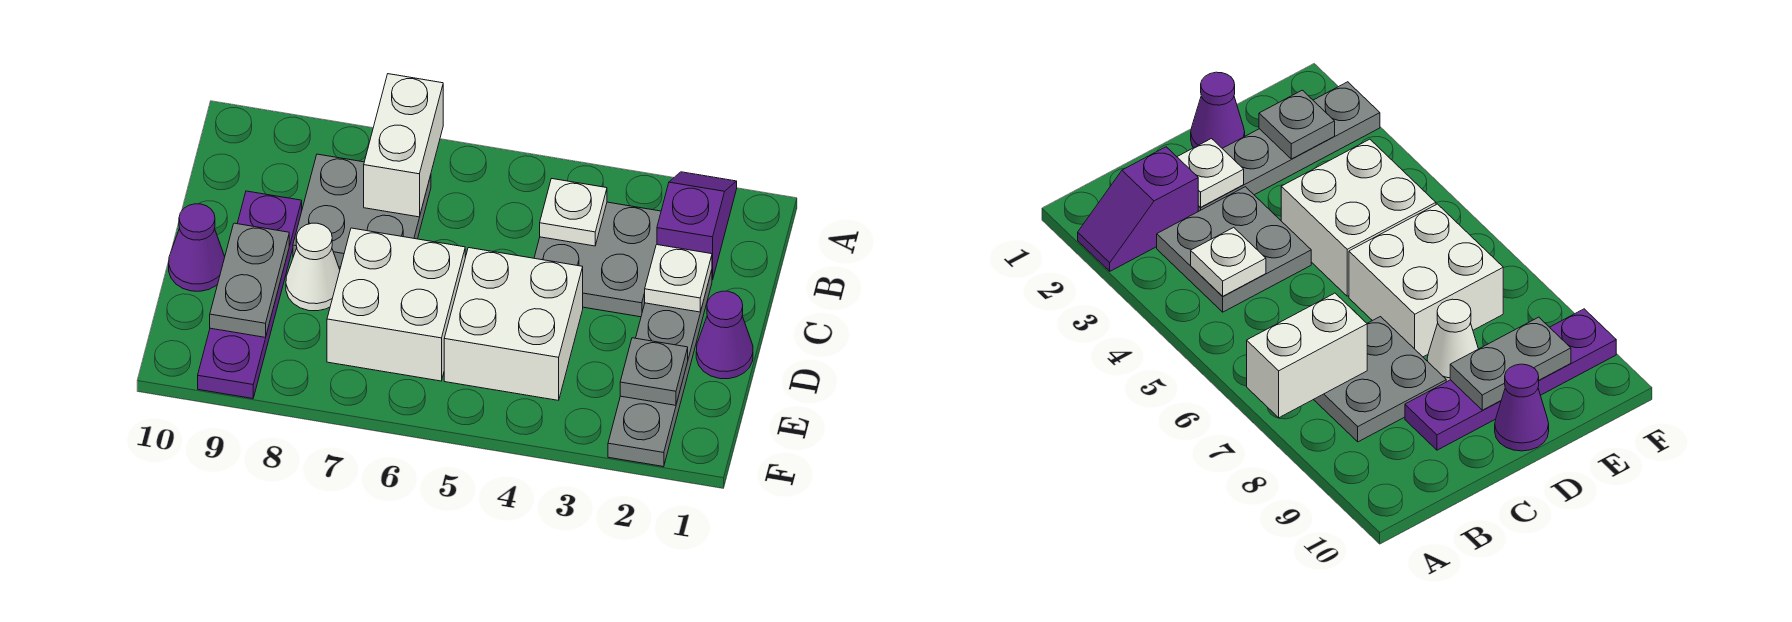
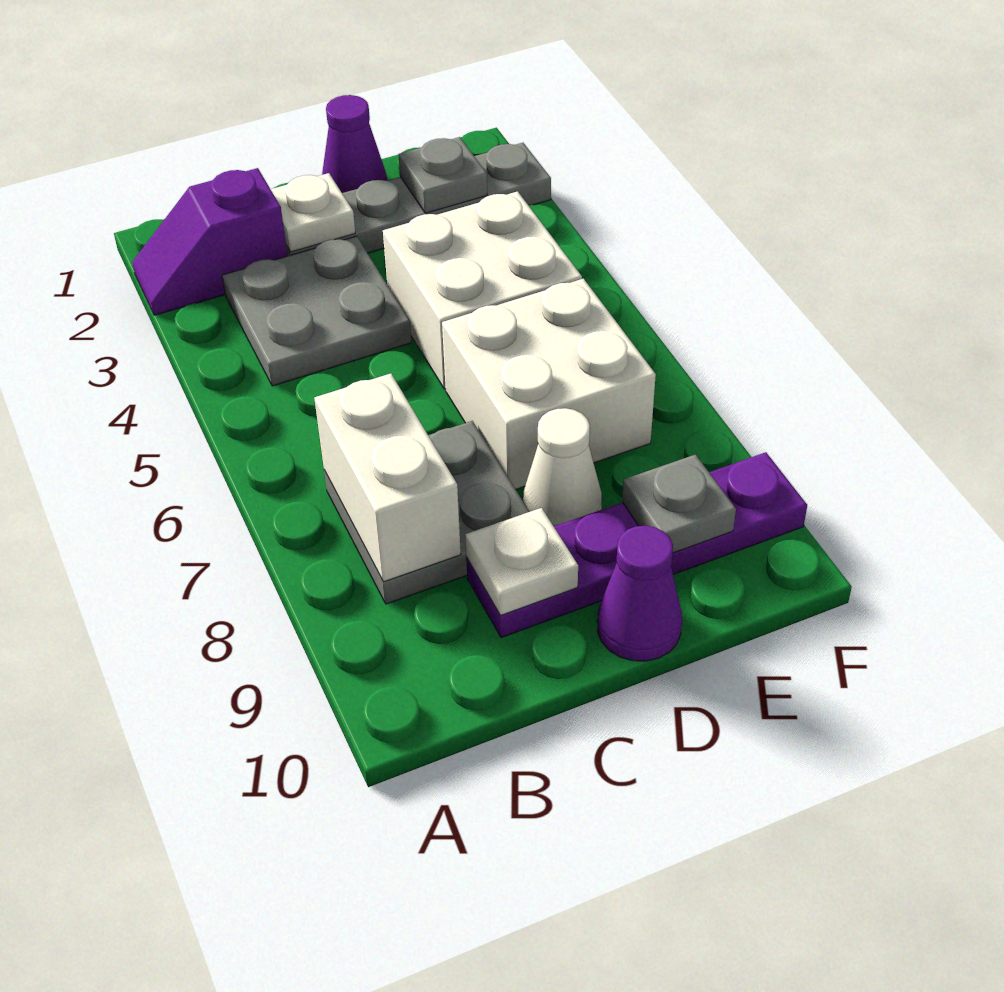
white brick A7:B7 level 2 -> white brick B7:B8 level 2
white plate B4 level 2 -> white plate C9 level 2
grey plate D9:E9 level 2 -> grey plate E9 level 2

